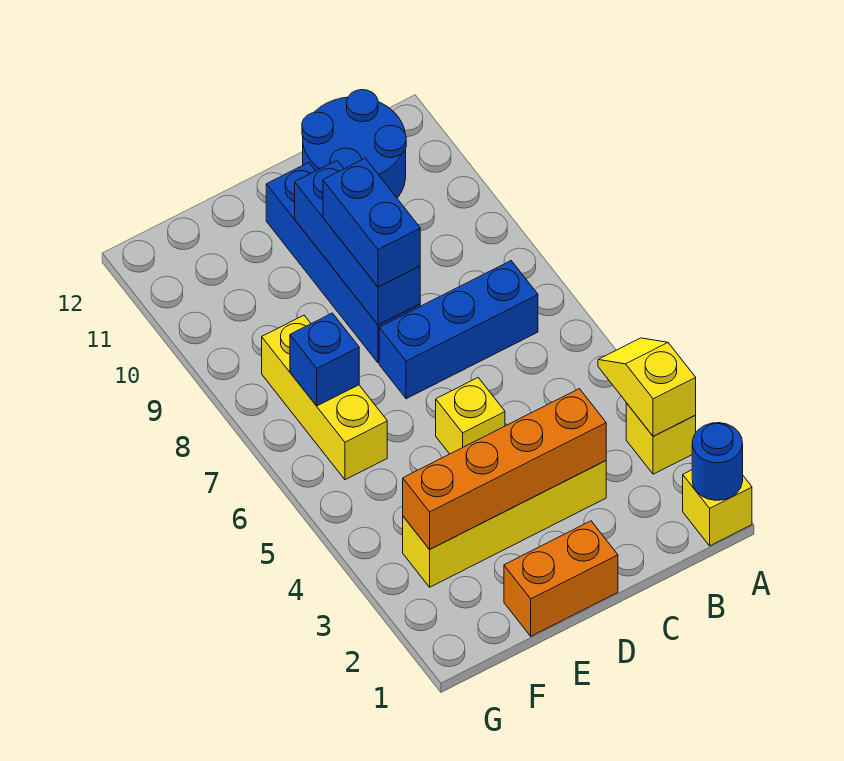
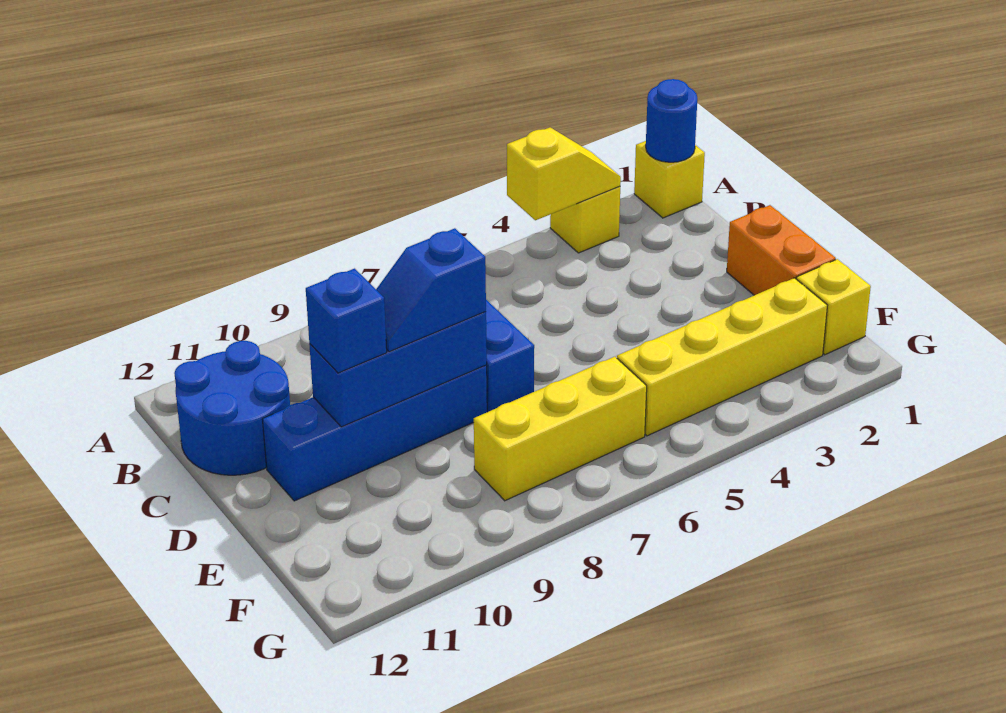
yellow slope A3:A4 level 2 top 3 -> yellow slope A3:A4 level 2 top 4
yellow brick C3:F3 level 1 -> yellow brick F2:F5 level 1
orange brick C3:F3 level 2 -> none
yellow brick D5 level 1 -> yellow brick F1 level 1
blue brick D8:D9 level 3 -> blue slope D8:D9 level 3 top 8
blue brick F7 level 2 -> blue brick D10 level 3

